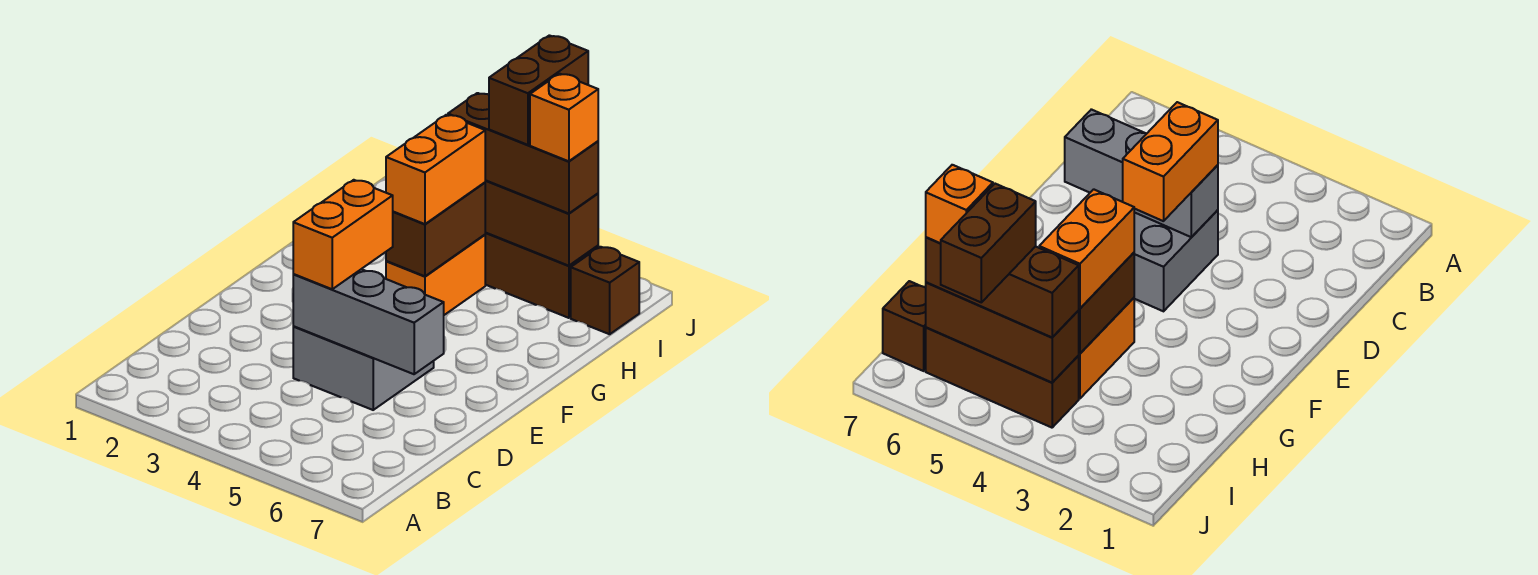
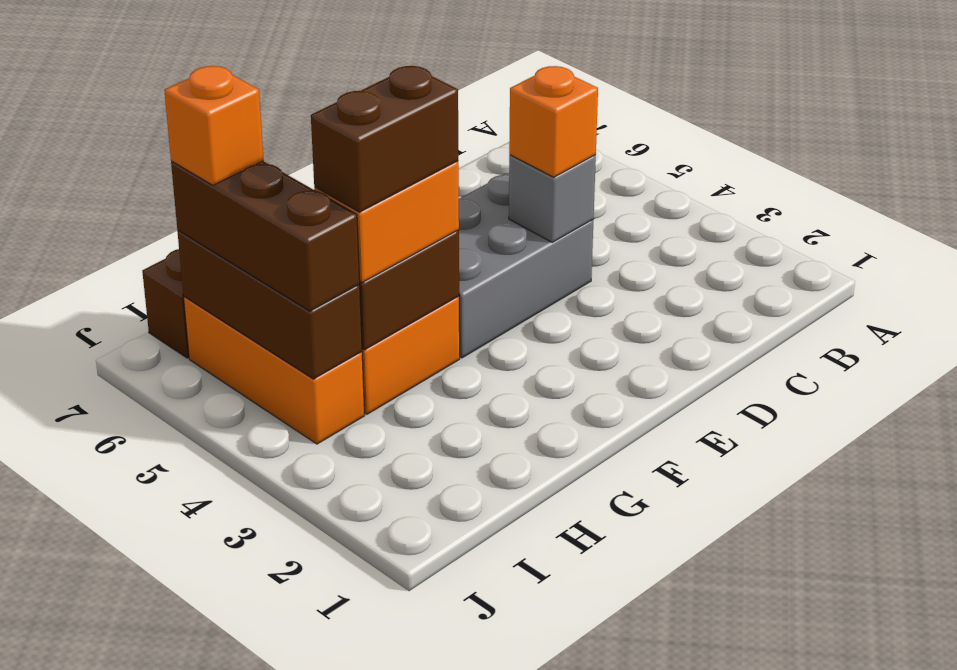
grey brick D4:E5 level 1 -> grey brick D4:F5 level 1
grey brick D4:D6 level 2 -> grey brick D4 level 2
orange brick D4:E4 level 3 -> orange brick D4 level 3
brown brick I4:I6 level 1 -> orange brick I4:I6 level 1
brown brick I5:J5 level 4 -> brown brick G4:H4 level 4

